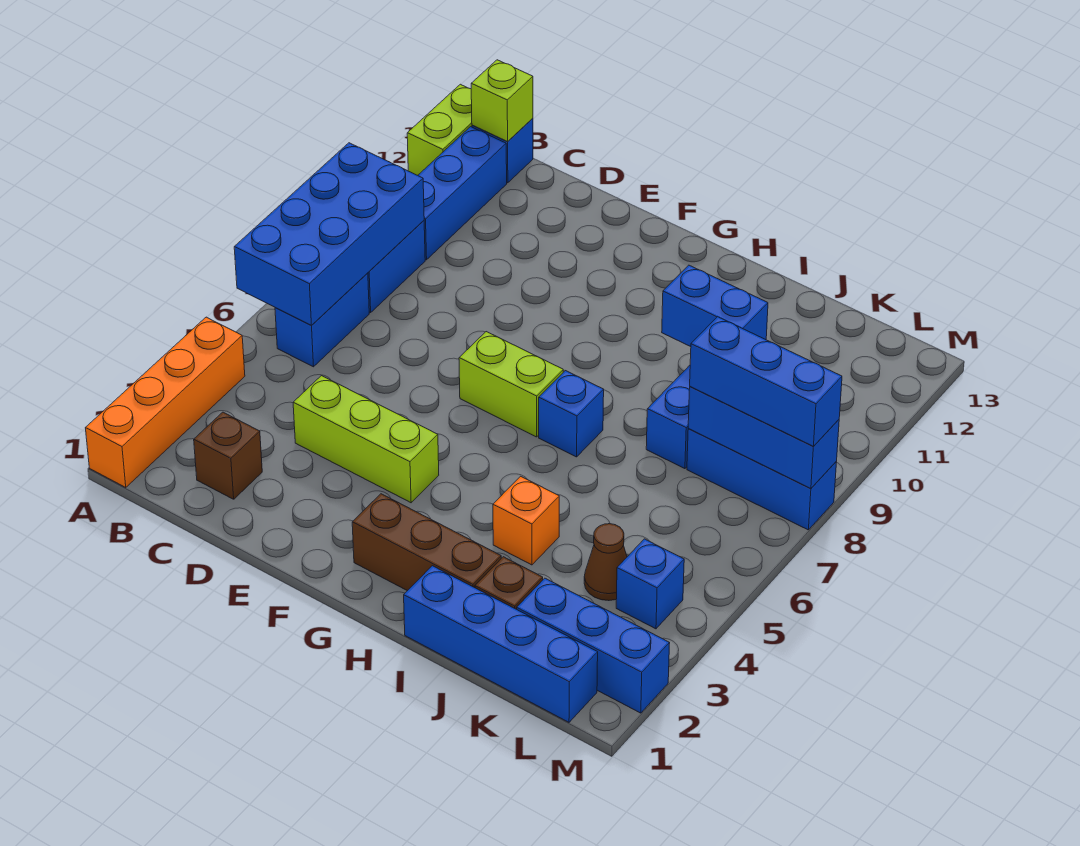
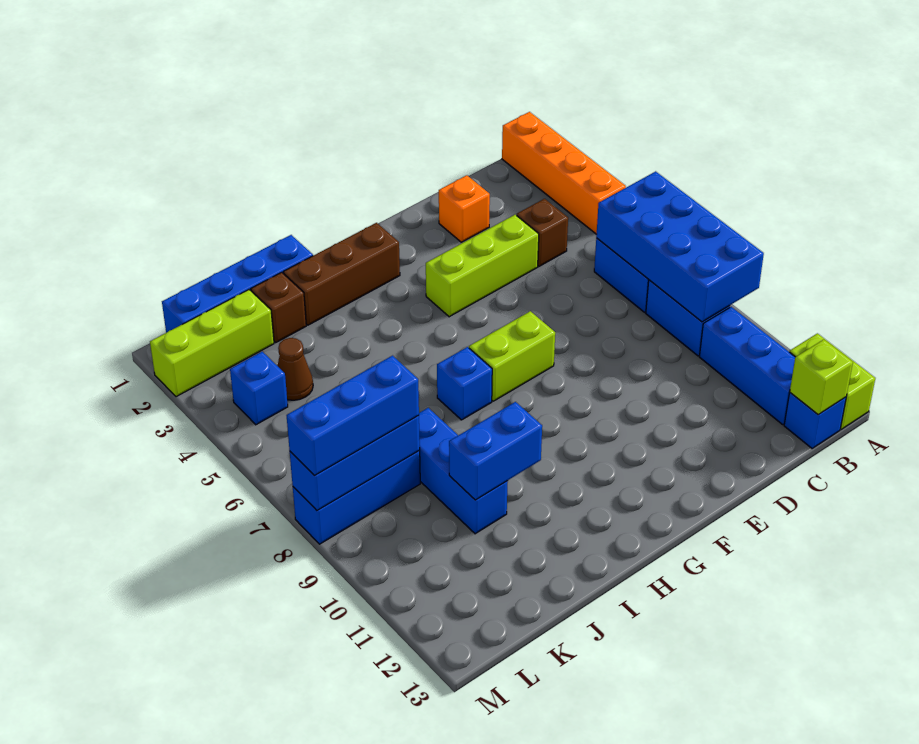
brown brick C2 level 1 -> brown brick C4 level 1
orange brick I4 level 1 -> orange brick D2 level 1
blue brick K2:M2 level 1 -> lime brick K2:M2 level 1

